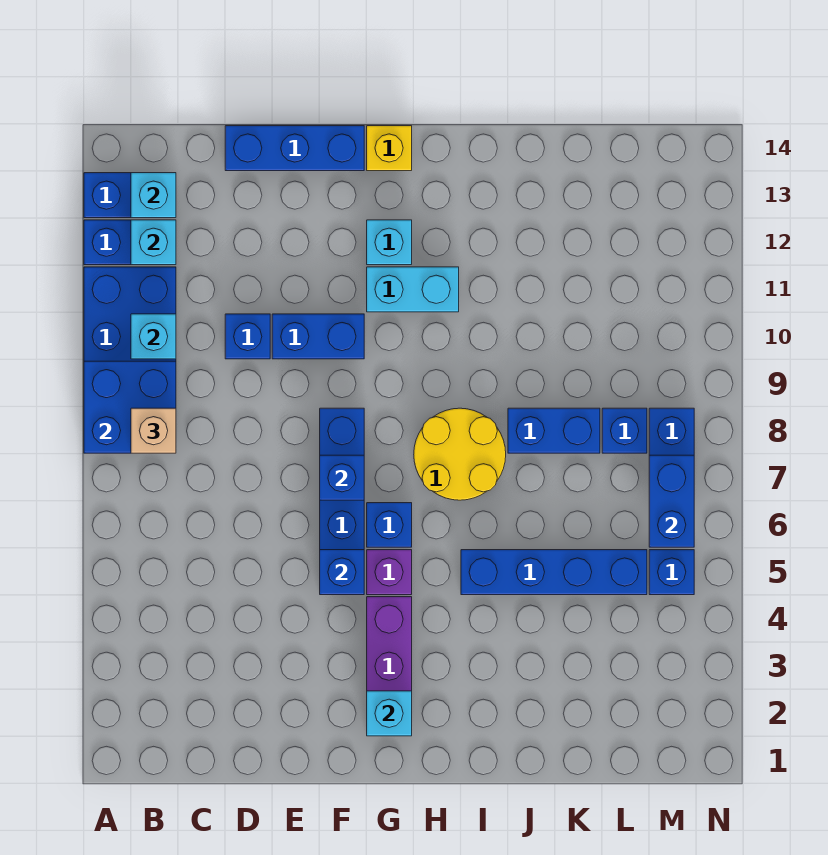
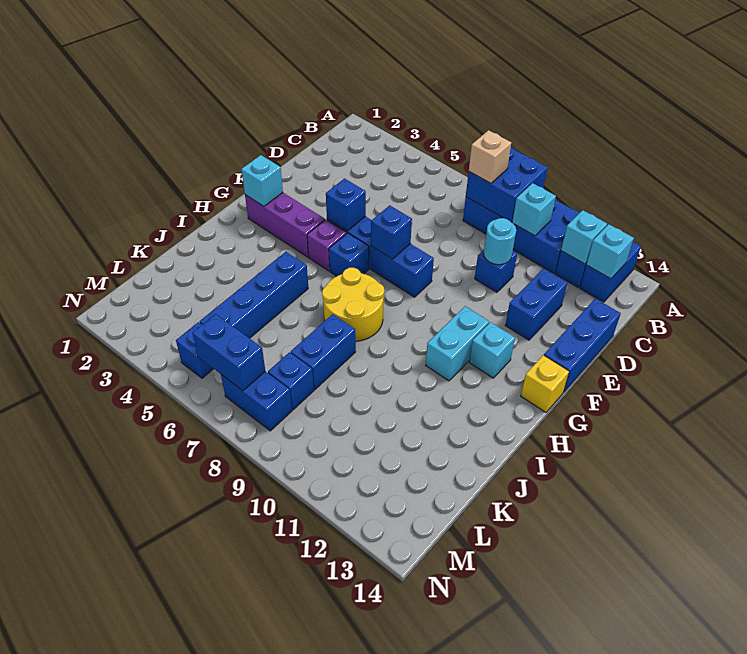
none -> cyan round brick D10 level 2
blue brick E10:F10 level 1 -> blue brick D12:E12 level 1

